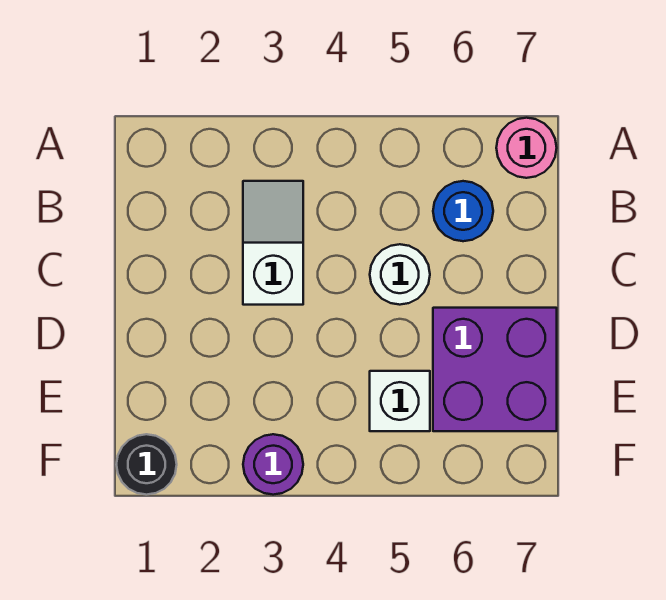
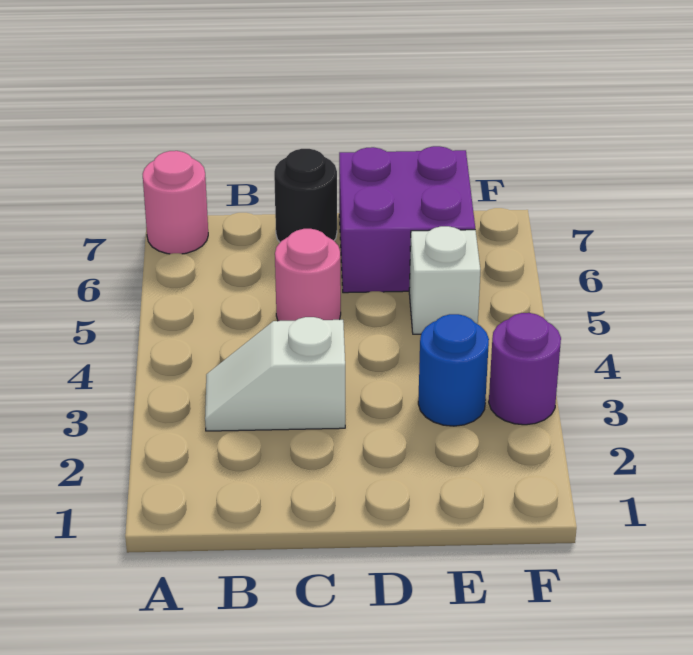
blue round brick B6 level 1 -> blue round brick E3 level 1
white round brick C5 level 1 -> pink round brick C5 level 1
black round brick F1 level 1 -> black round brick C7 level 1

